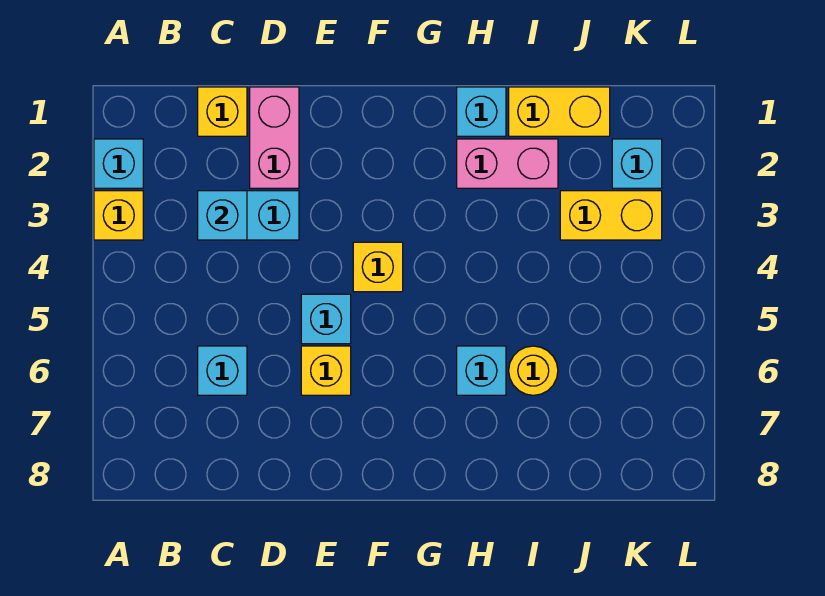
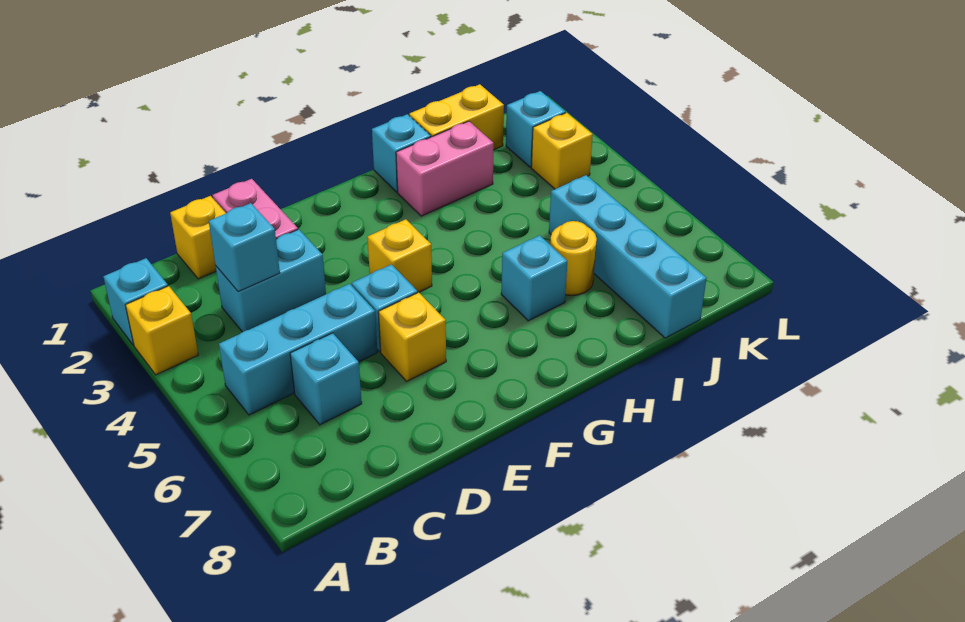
none -> cyan brick B5:D5 level 1
yellow brick J3:K3 level 1 -> yellow brick K3 level 1
none -> cyan brick J5:J8 level 1

